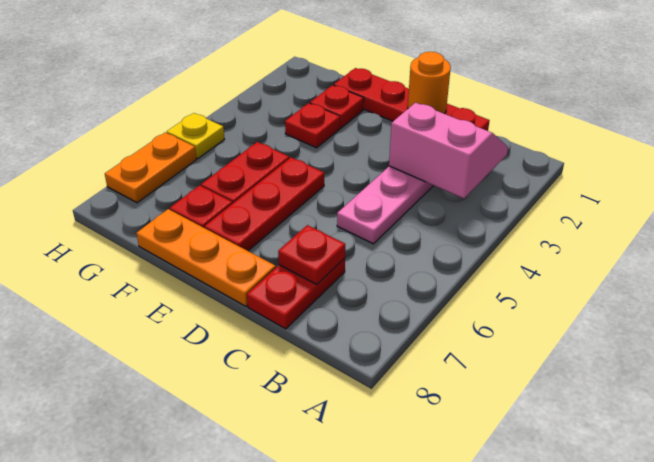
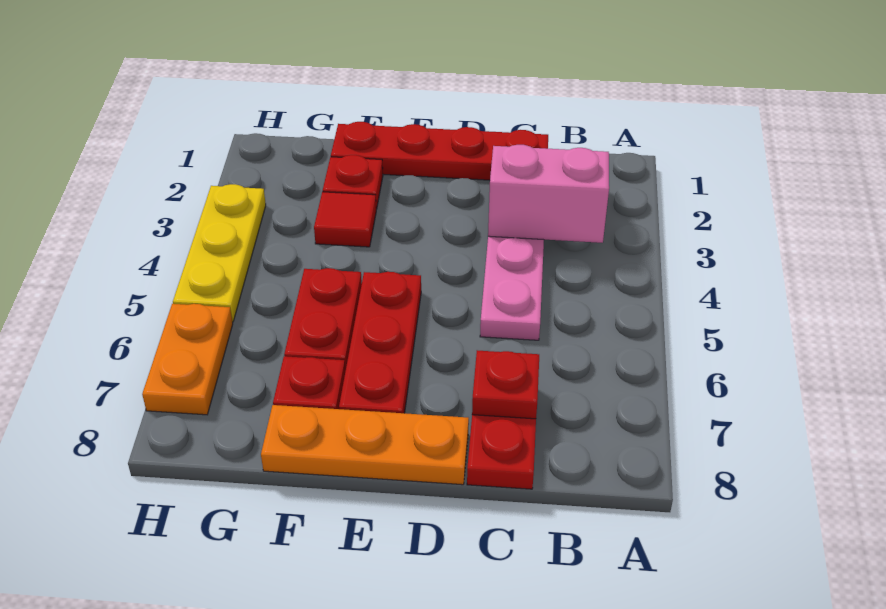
orange round brick D1 level 2 -> none
red plate F3 level 1 -> red tile F3 level 1
yellow plate H5 level 1 -> yellow plate H3:H5 level 1

